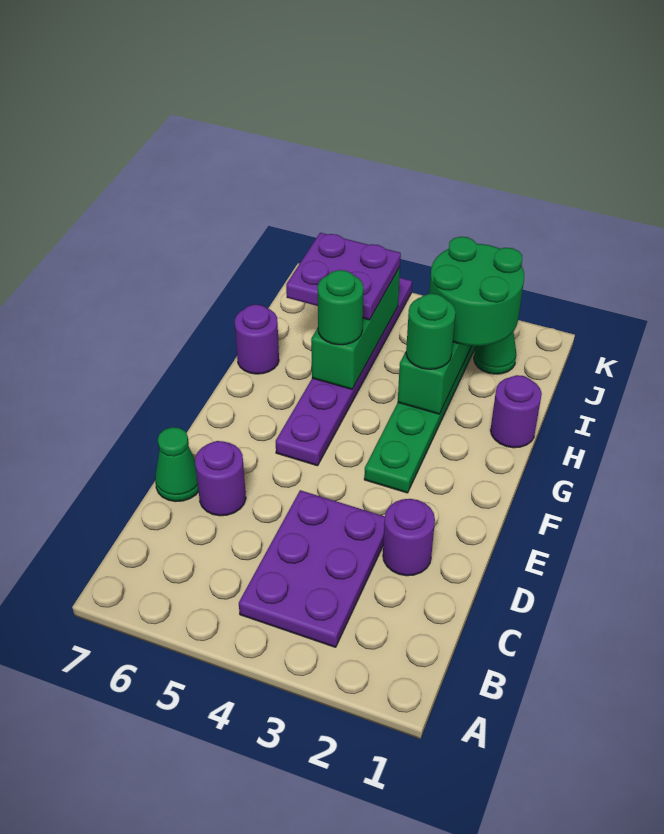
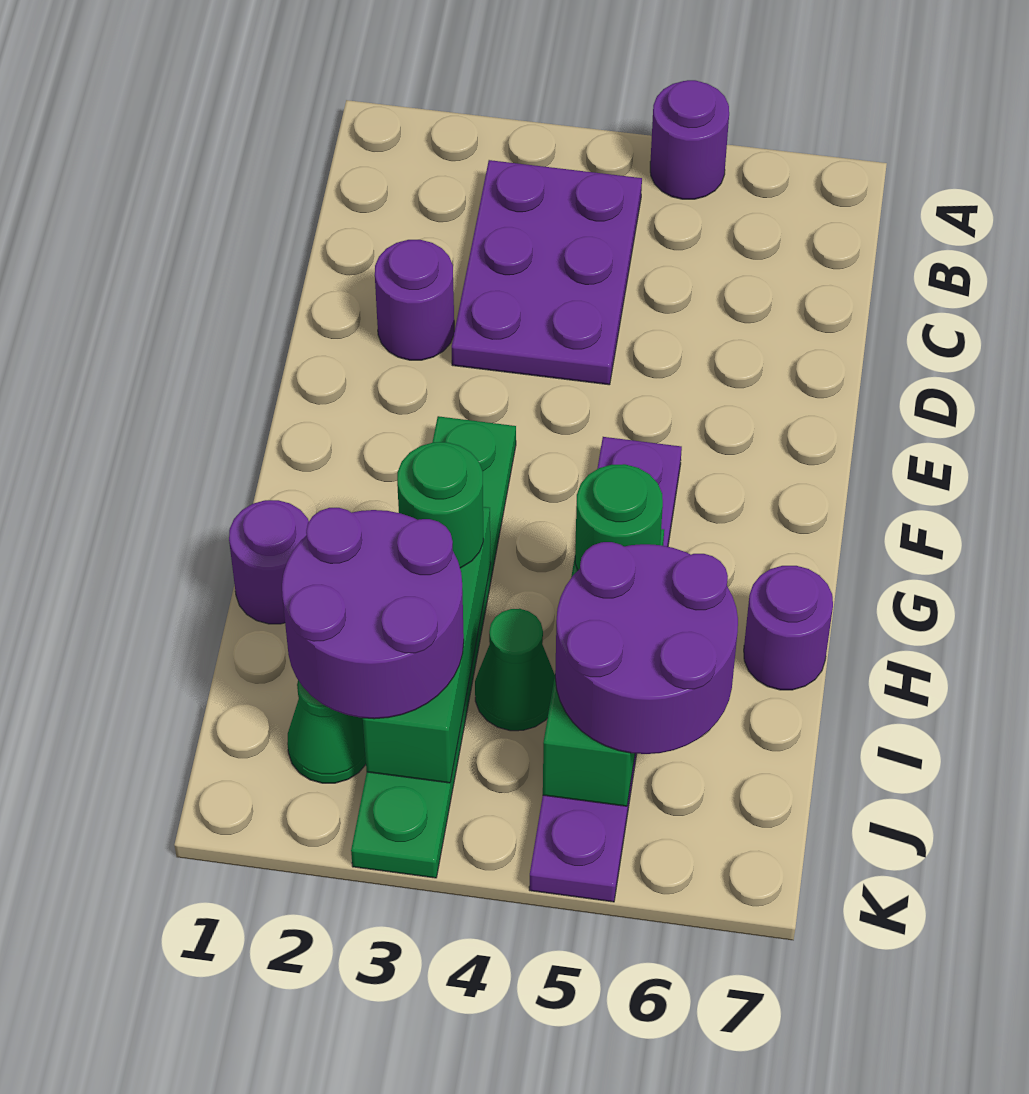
purple round brick D6 level 1 -> purple round brick A5 level 1
green cone D7 level 1 -> green cone I4 level 1
green round brick I2:J3 level 3 -> purple round brick I2:J3 level 3
purple plate I5:J6 level 3 -> purple round brick I5:J6 level 3

